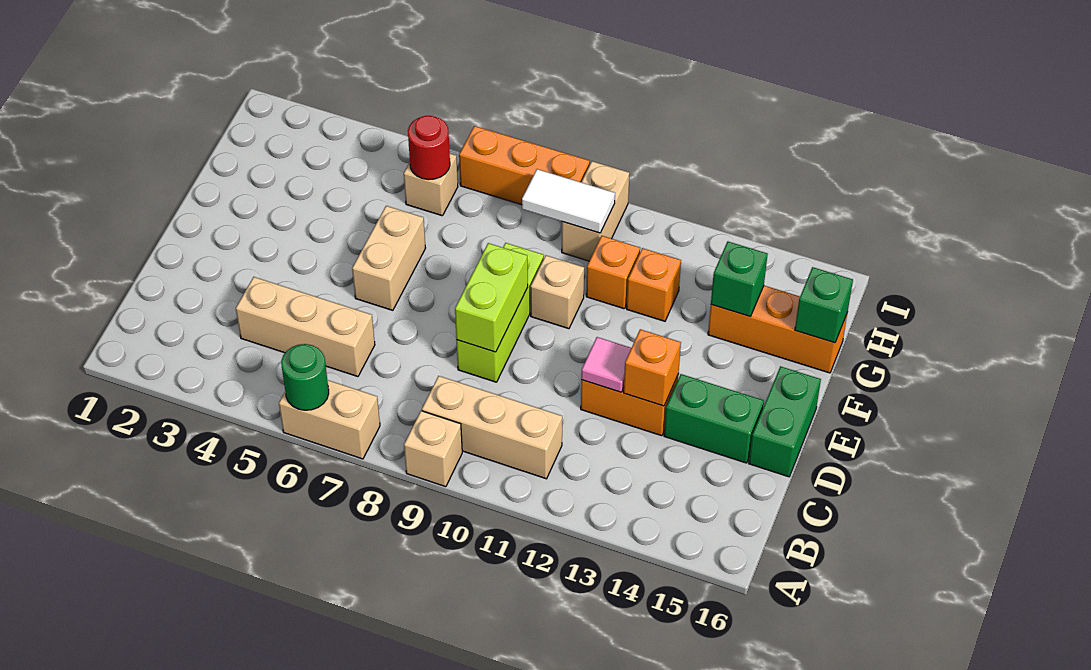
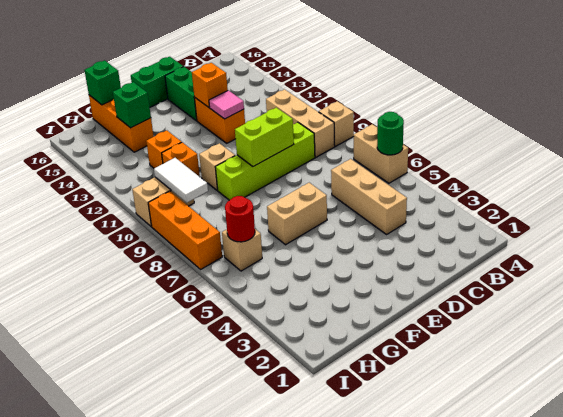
lime brick D9:F9 level 1 -> lime brick C9:F9 level 1

